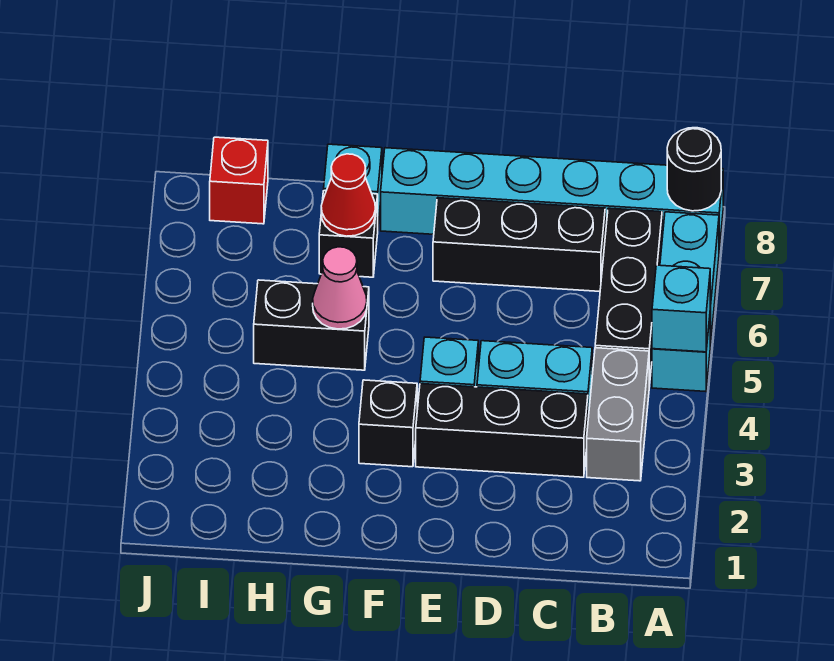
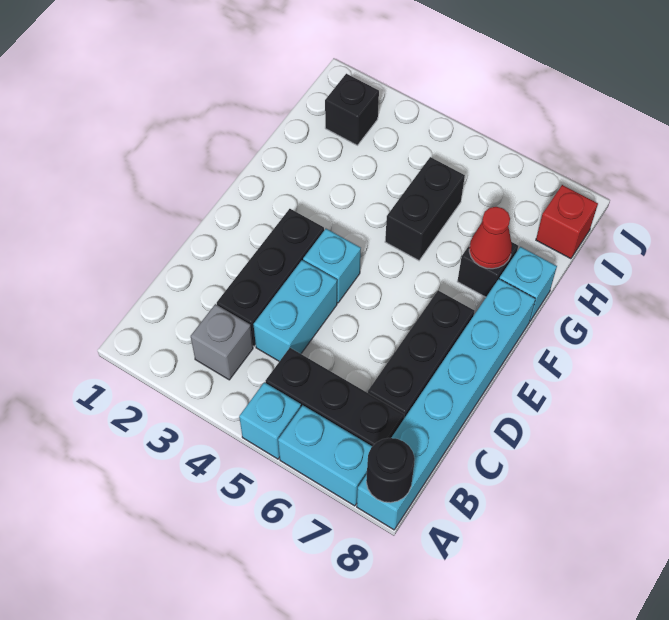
cyan brick A5 level 2 -> none
grey brick B3:B4 level 1 -> grey brick B3 level 1
black brick F3 level 1 -> black brick I2 level 1
pink cone G5 level 2 -> none

